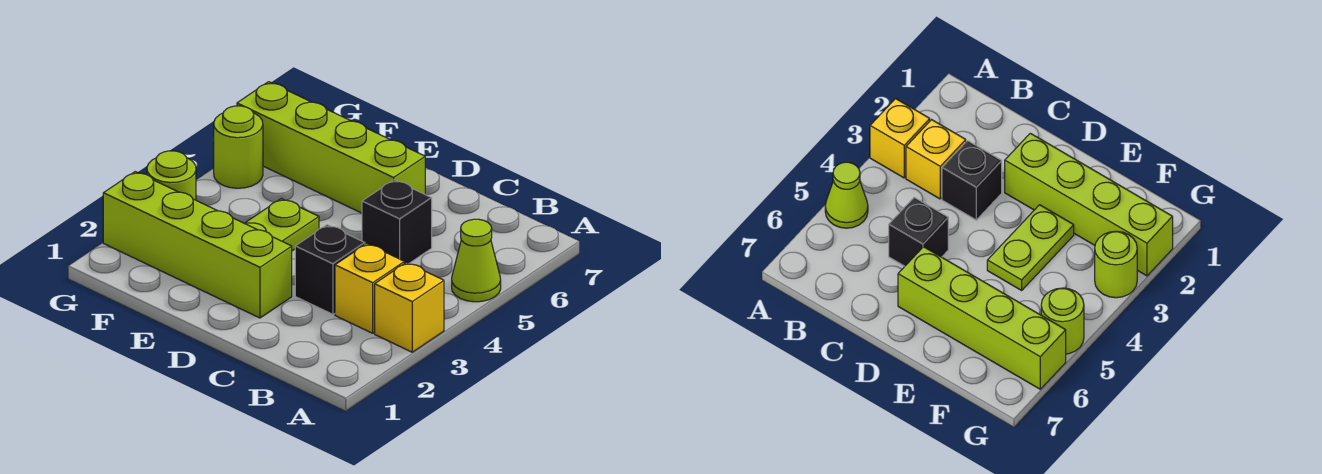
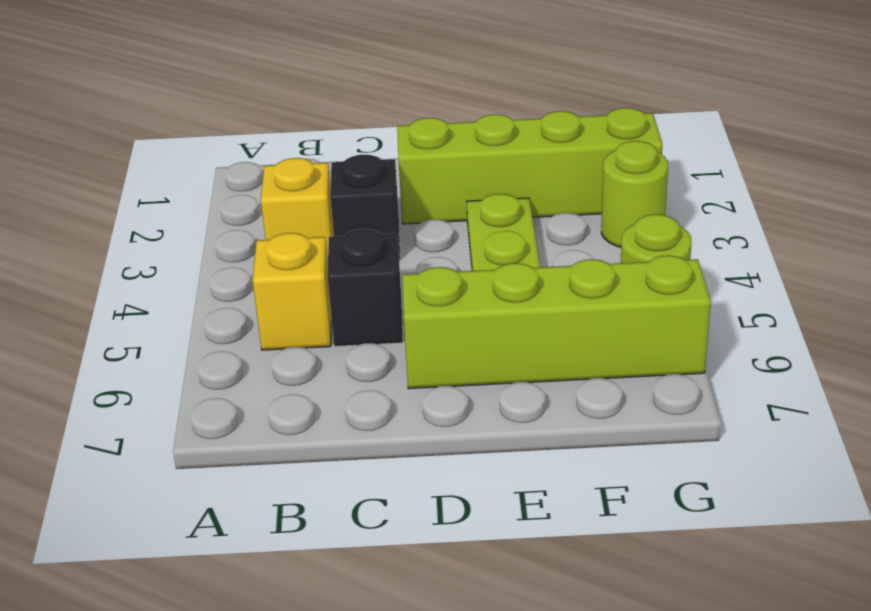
yellow brick A3 level 1 -> yellow brick B5 level 1
lime cone A5 level 1 -> none

